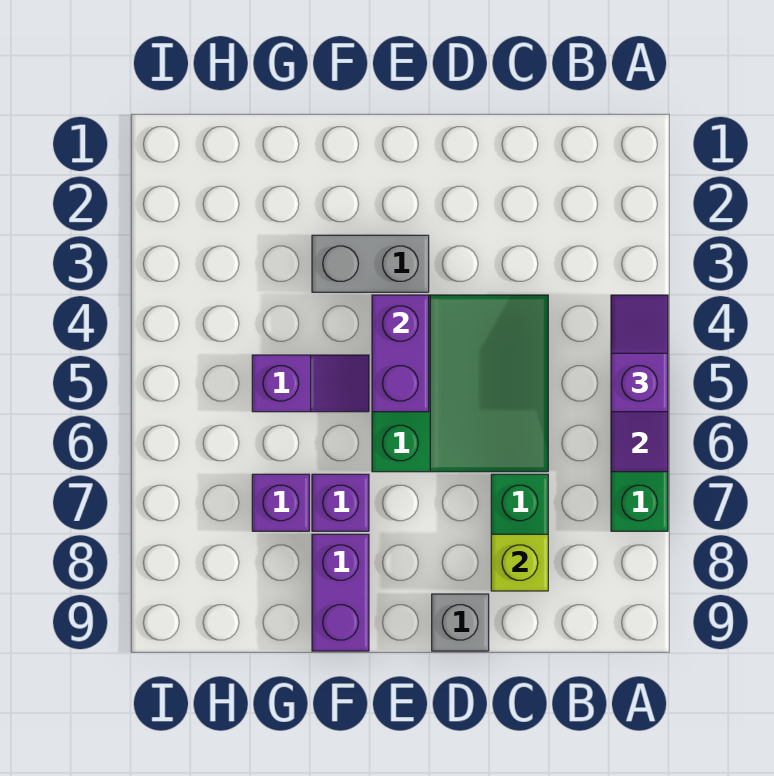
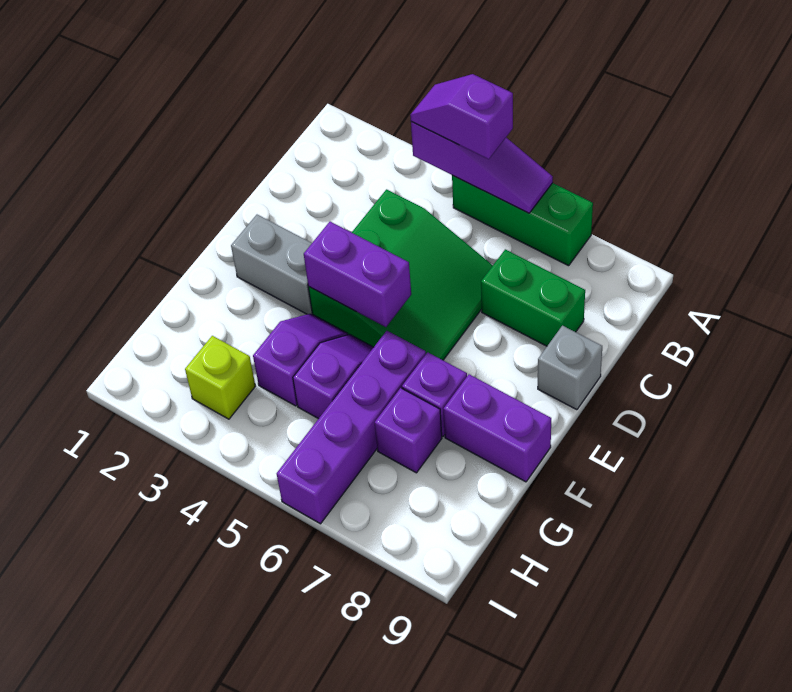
green slope C4:E6 level 1 top E -> green slope C4:E6 level 1 top 4
lime brick C8 level 2 -> lime brick H3 level 1
grey brick E3:F3 level 1 -> grey brick E2:E3 level 1
none -> purple slope F4:G4 level 1 top G
none -> purple brick F6:I6 level 1

